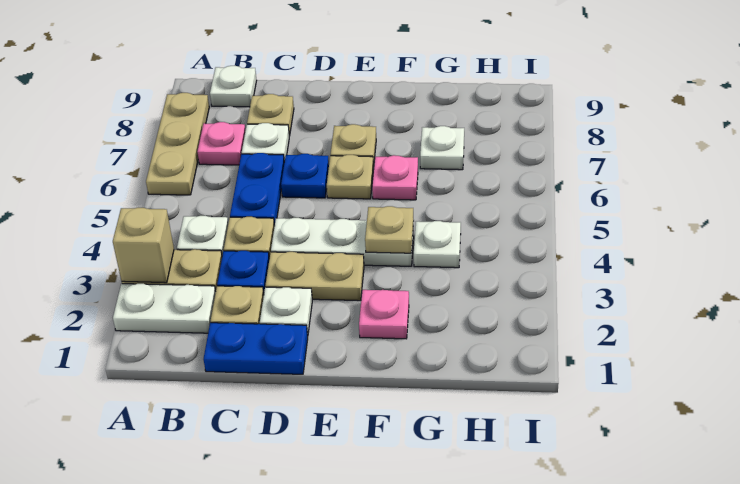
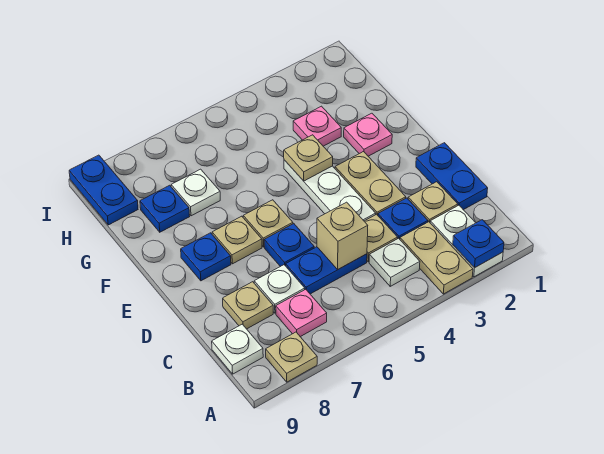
none -> blue plate A2 level 2
tan brick A3 level 2 -> tan brick C5 level 2
tan plate A6:A8 level 1 -> tan plate A8 level 1
white plate D2 level 1 -> none
none -> blue plate E8 level 1
pink plate F6 level 1 -> pink plate G3 level 1
white plate G4 level 1 -> none
none -> blue plate G8 level 1
none -> blue plate H9:I9 level 1

